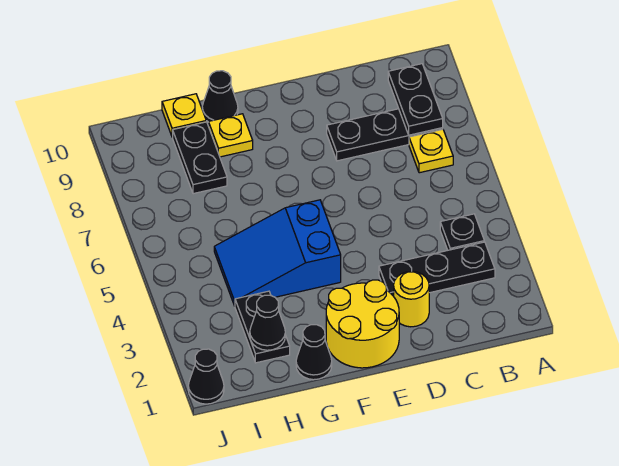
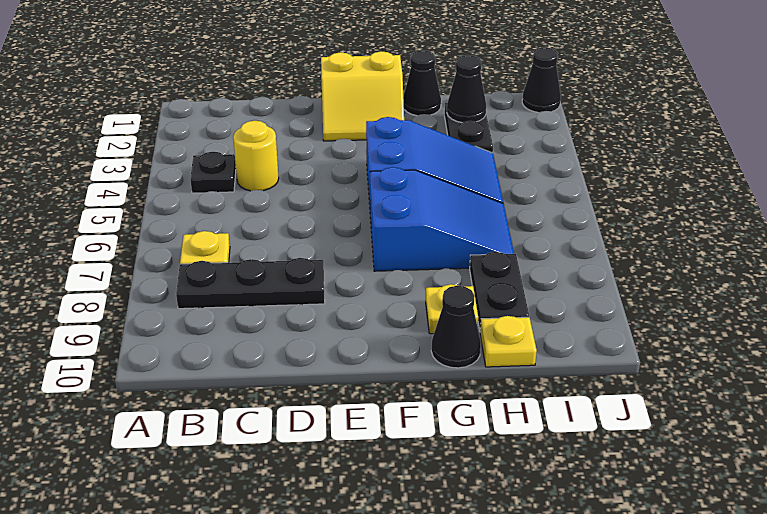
black plate B3:D3 level 1 -> none
black plate B8:B9 level 2 -> none
yellow round brick D2 level 1 -> yellow round brick C4 level 1
yellow round brick E1:F2 level 1 -> yellow slope E1:F2 level 1 top 1
none -> blue slope F6:H7 level 1 top F

